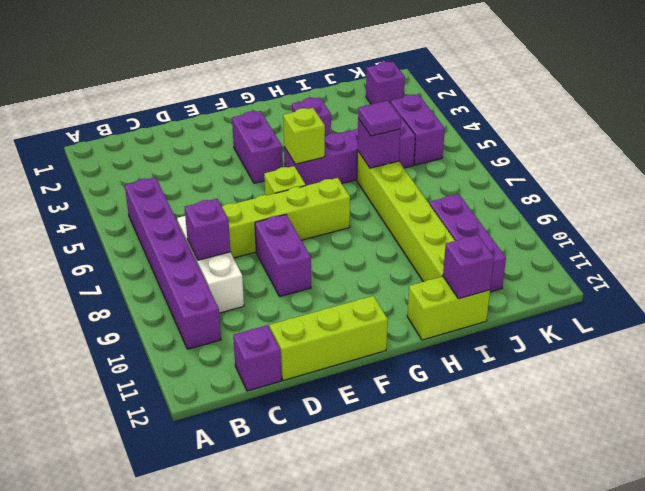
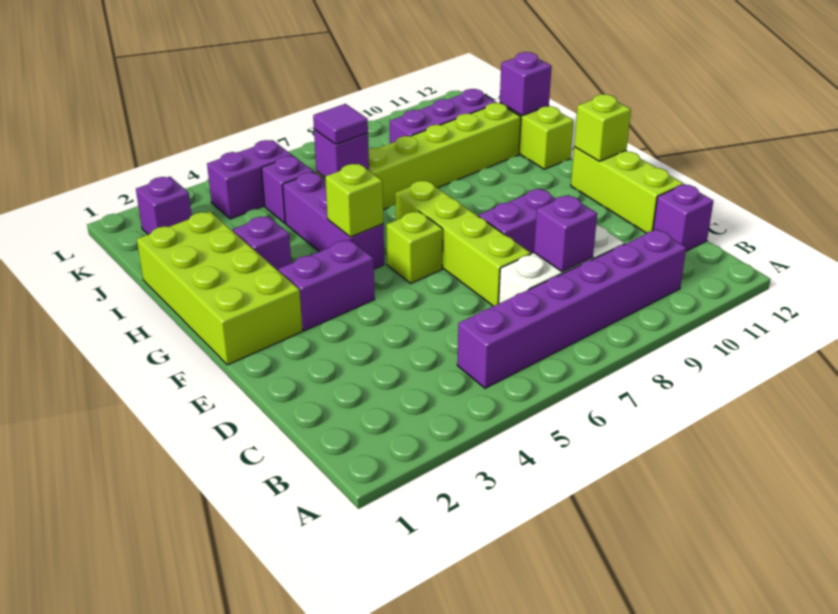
none -> lime brick F1:I2 level 1
none -> lime brick F12 level 2

